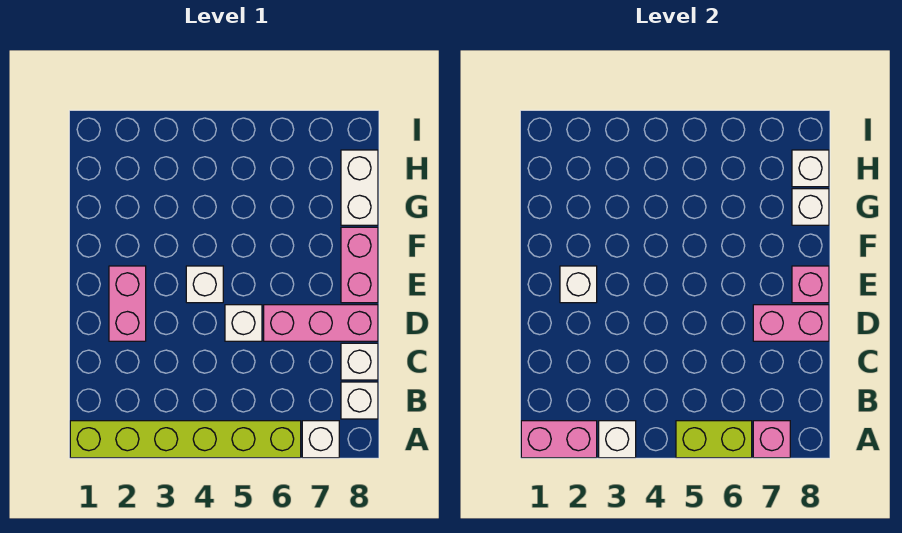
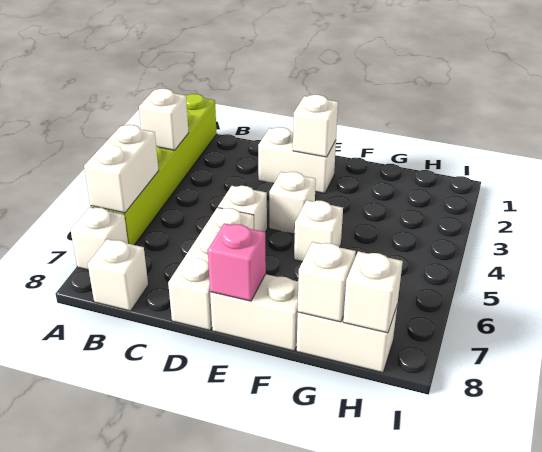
pink brick A1:A2 level 2 -> none
lime brick A5:A6 level 2 -> white brick A5:A6 level 2
pink brick A7 level 2 -> none
white brick C8 level 1 -> white brick F5 level 1
pink brick D2:E2 level 1 -> white brick D2:E2 level 1
pink brick D6:D8 level 1 -> white brick D6:D8 level 1
pink brick D7:D8 level 2 -> none
pink brick E8:F8 level 1 -> white brick E8:F8 level 1

